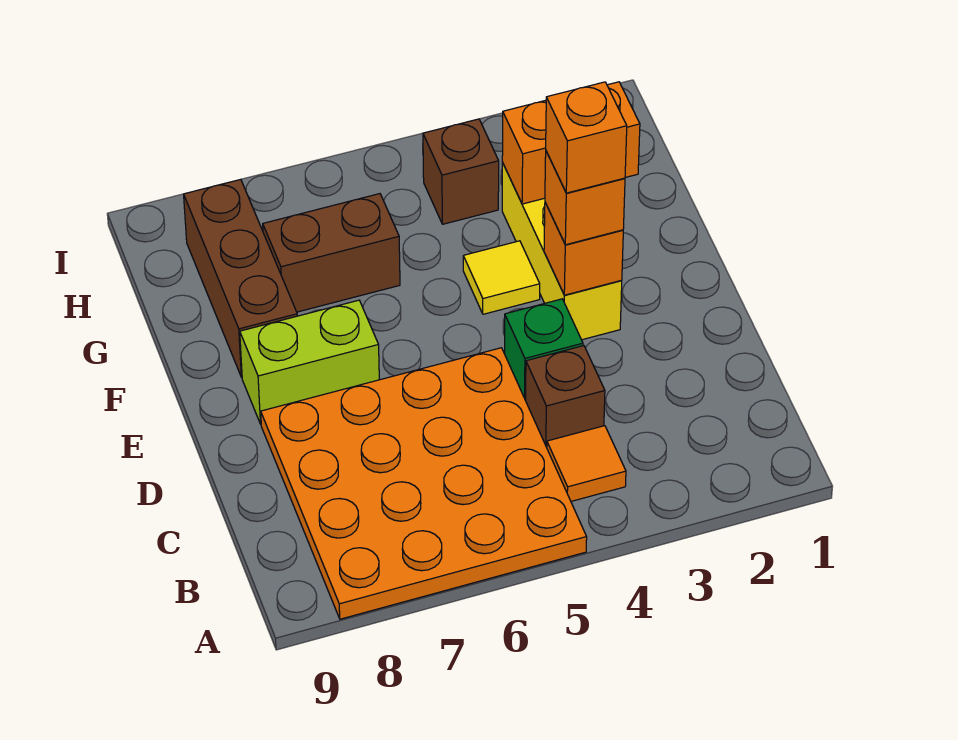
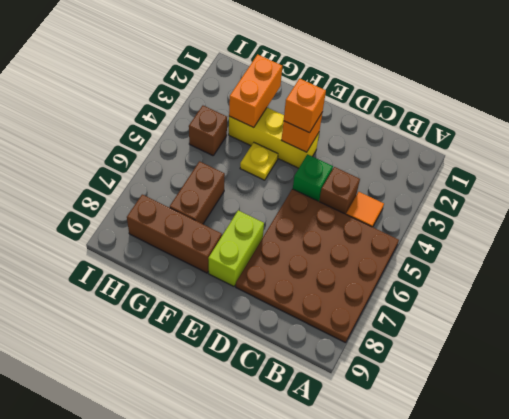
orange plate A5:D8 level 1 -> brown plate A5:D8 level 1
orange brick E3 level 4 -> none
yellow tile F4 level 1 -> yellow plate F4 level 1

